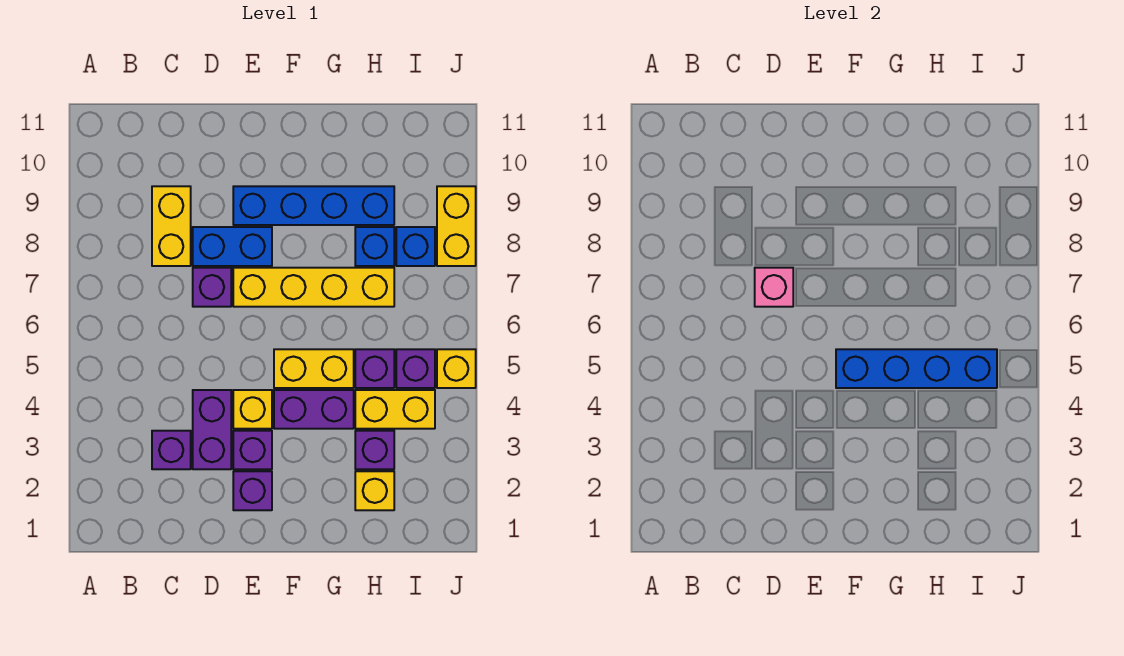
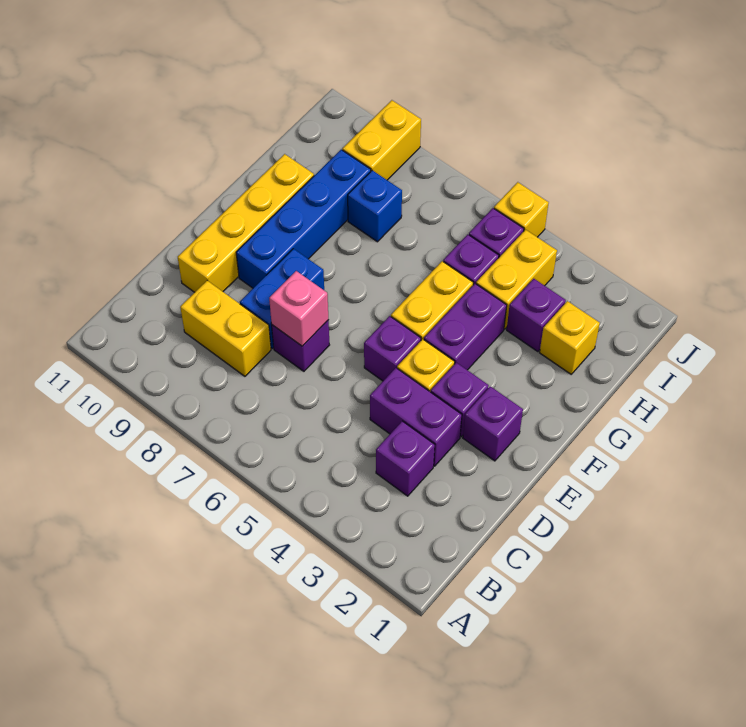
none -> purple brick E5 level 1
yellow brick E7:H7 level 1 -> yellow brick D10:G10 level 1
blue brick F5:I5 level 2 -> none
blue brick I8 level 1 -> none
yellow brick J8:J9 level 1 -> yellow brick I9:J9 level 1

